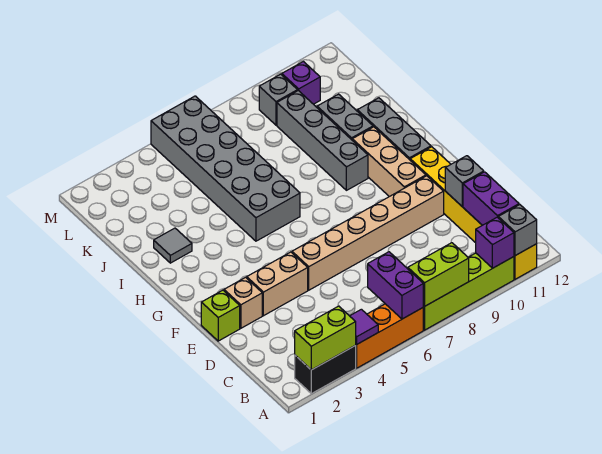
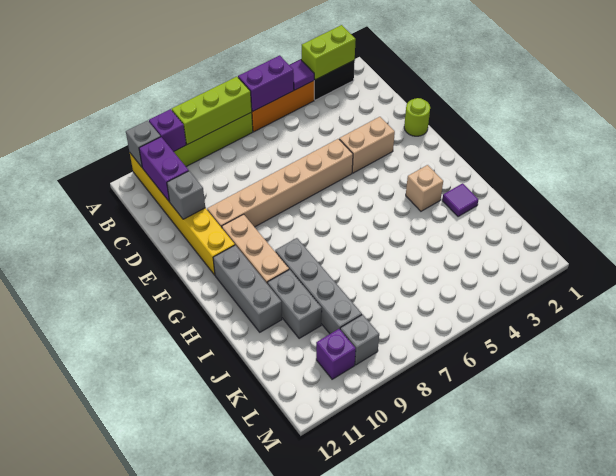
purple brick A6:B6 level 2 -> purple brick A5:A6 level 2
lime brick A7:A8 level 2 -> lime brick A7:A9 level 2
lime brick E1 level 1 -> lime round brick E1 level 1
tan brick E2 level 1 -> tan brick H3 level 1
grey brick H5:M6 level 1 -> none
grey tile I2 level 1 -> purple tile I2 level 1

